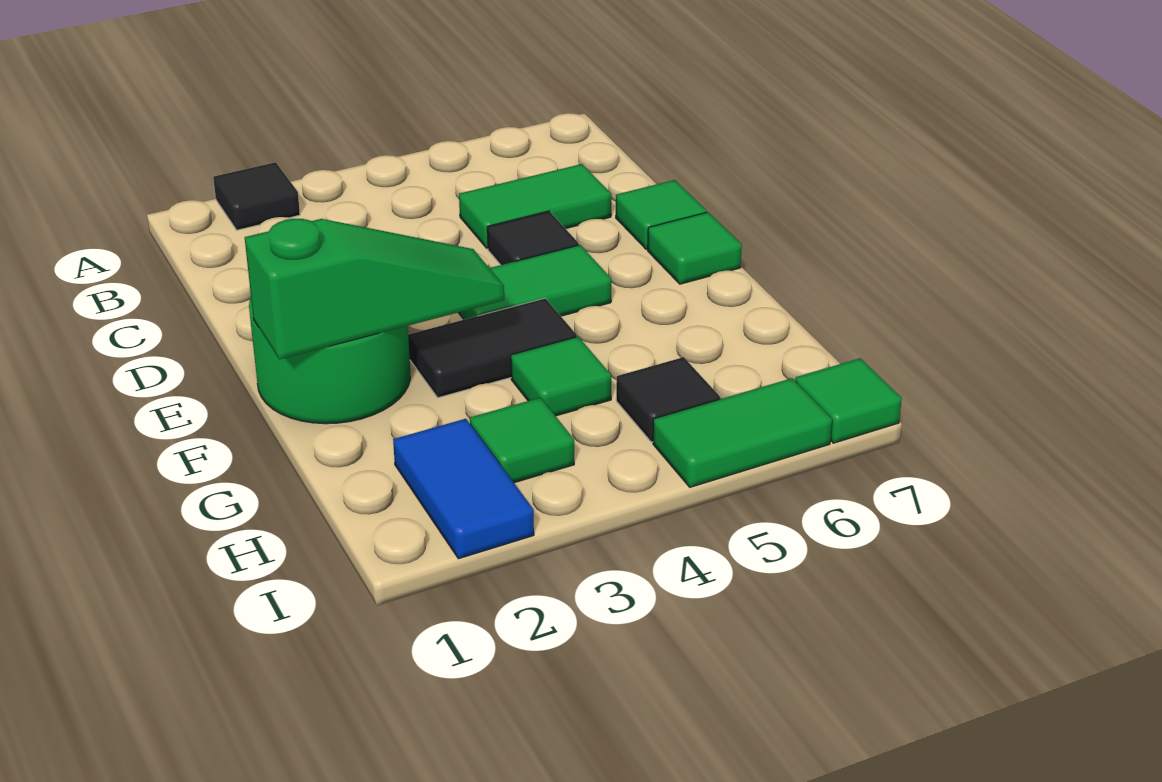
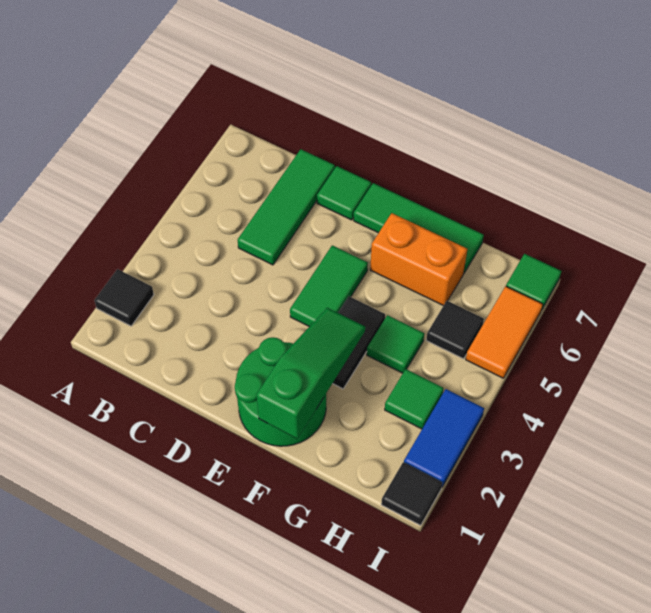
green tile C5:C6 level 1 -> green tile C5:C7 level 1
black tile D5 level 1 -> black tile I1 level 1
green tile E7 level 1 -> green tile E7:G7 level 1
none -> orange brick F6:G6 level 1
blue tile H2:I2 level 1 -> blue tile I2:I3 level 1
green tile I5:I6 level 1 -> orange tile I5:I6 level 1

